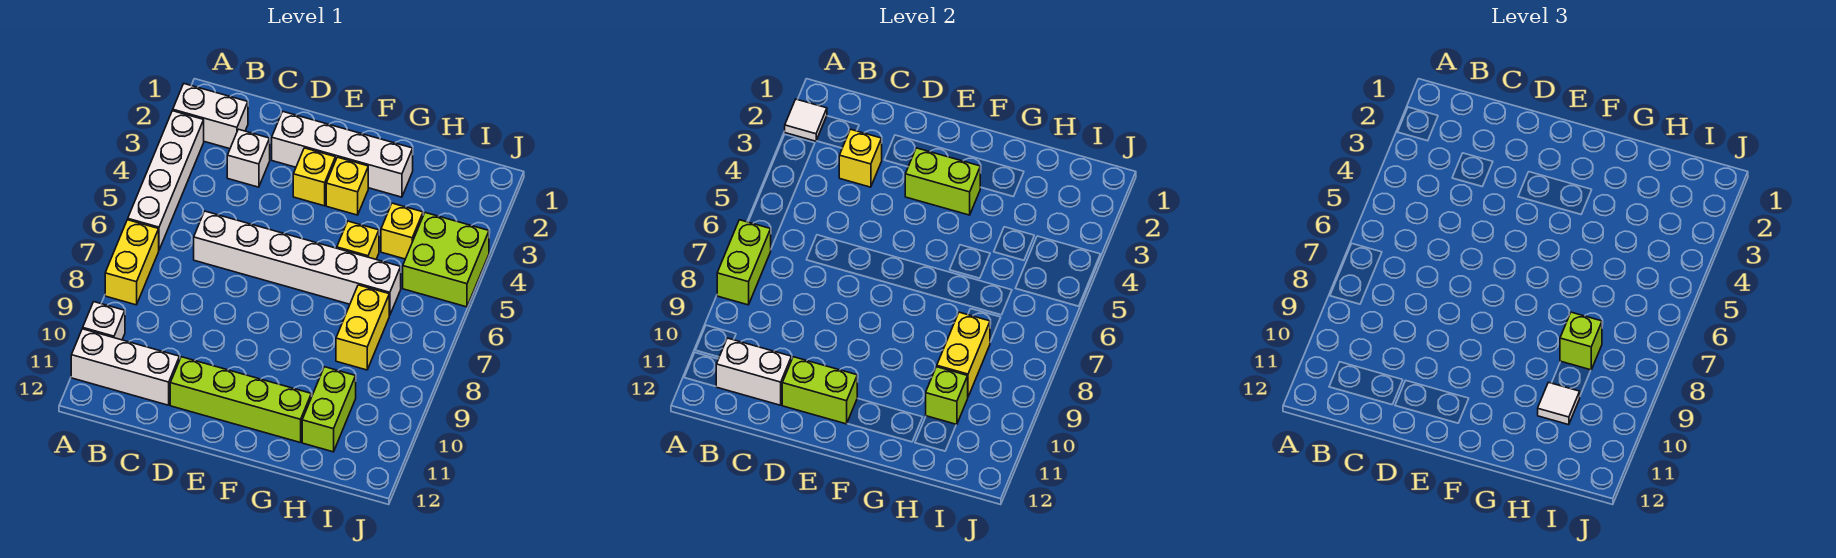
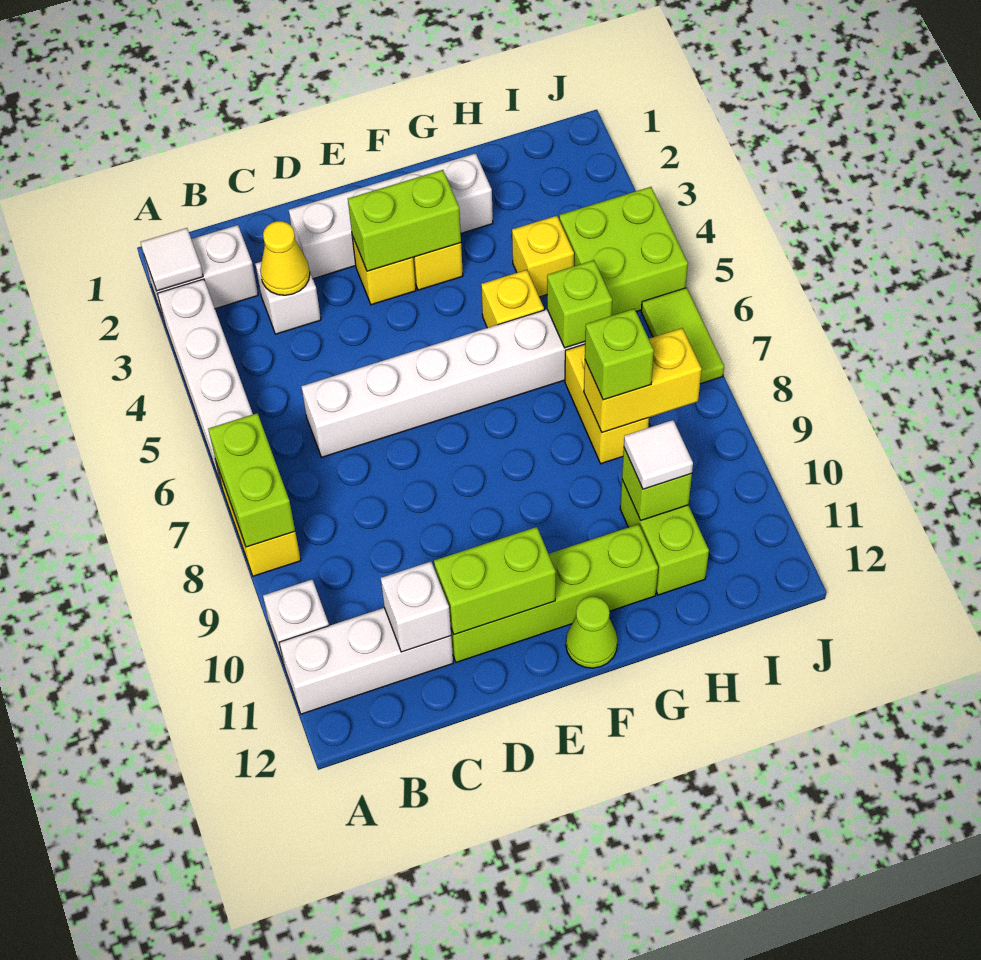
white brick B11:C11 level 2 -> white brick C11 level 2
yellow brick C3 level 2 -> yellow cone C3 level 2
none -> lime cone F12 level 1
none -> lime brick H6 level 2
yellow brick H8:H9 level 2 -> yellow brick H8:I8 level 2
none -> lime tile J6:J7 level 1

